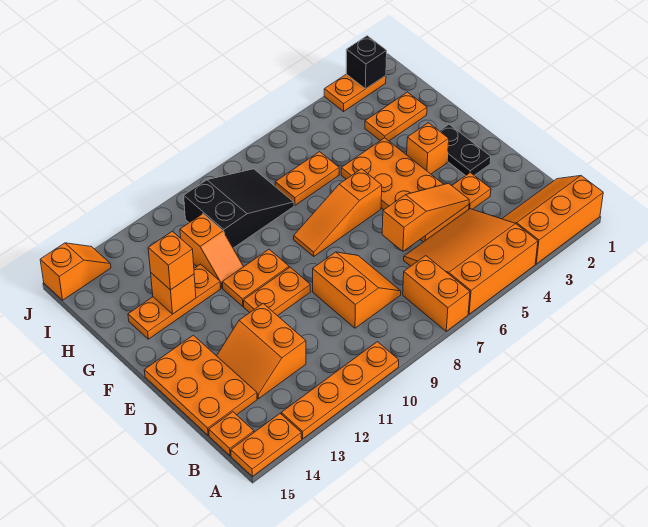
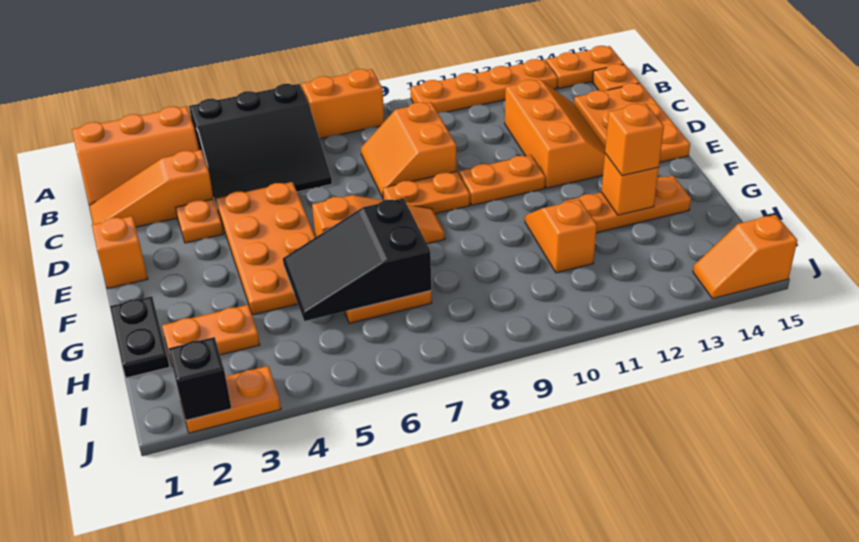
orange slope A4:C6 level 1 top A -> black slope A4:C6 level 1 top A
orange brick A7:B7 level 1 -> orange brick A7:A8 level 1
orange slope C12:D13 level 1 top 12 -> orange slope C12:E13 level 1 top 12
orange slope D4:D6 level 2 top 6 -> orange slope C1:C3 level 1 top 3
black plate E2:F2 level 1 -> black plate G1:H1 level 1
orange brick F3 level 1 -> orange brick E1 level 1
orange plate F10:F11 level 1 -> orange plate E8:E9 level 1
black slope H8:I10 level 1 top 10 -> black slope G5:H7 level 2 top 7

